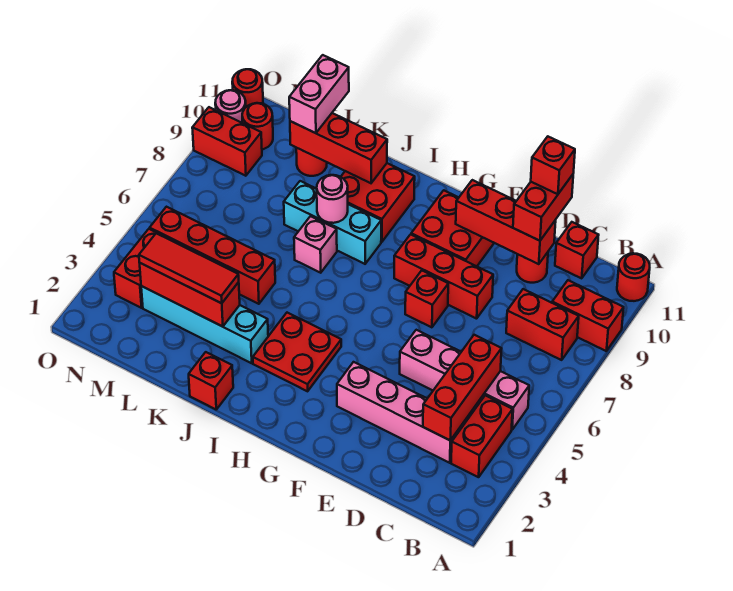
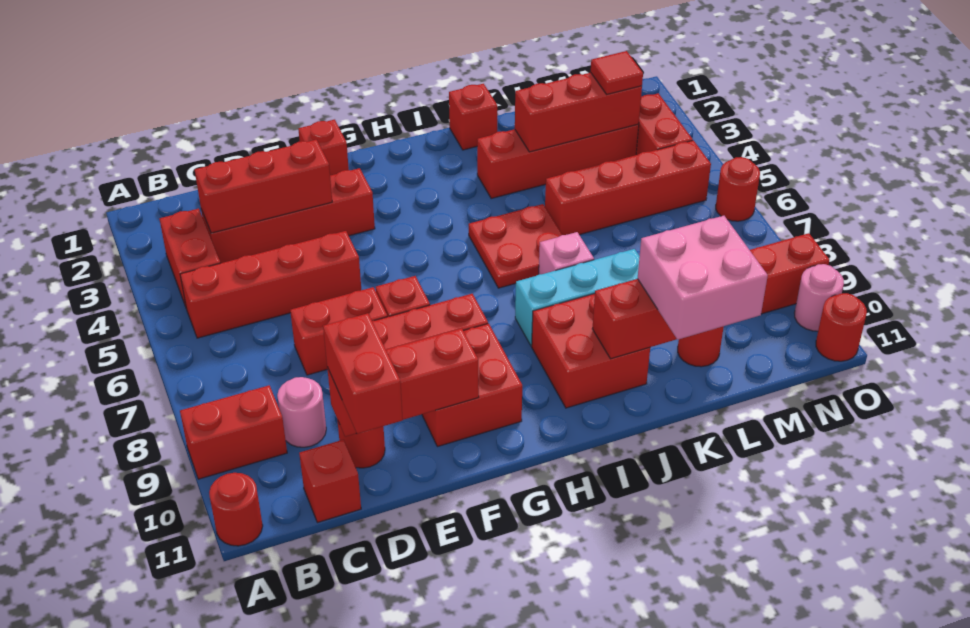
pink brick B5:E5 level 1 -> red brick B5:E5 level 1
red brick B8:C8 level 1 -> red brick D7:E7 level 1
pink brick C3:F3 level 1 -> red brick C3:F3 level 1
red brick C3:C5 level 2 -> red brick C3:E3 level 2
red brick D11 level 4 -> red brick F1 level 1
red plate H3:I4 level 1 -> red plate I5:J6 level 1
cyan brick J3:M3 level 1 -> red brick J3:M3 level 1
pink round brick J8 level 2 -> pink round brick C9 level 1
red tile K3:M3 level 3 -> red tile M3 level 3
pink brick L10:L11 level 3 -> pink brick K10:L11 level 3
red round brick N10 level 1 -> red round brick O6 level 1

